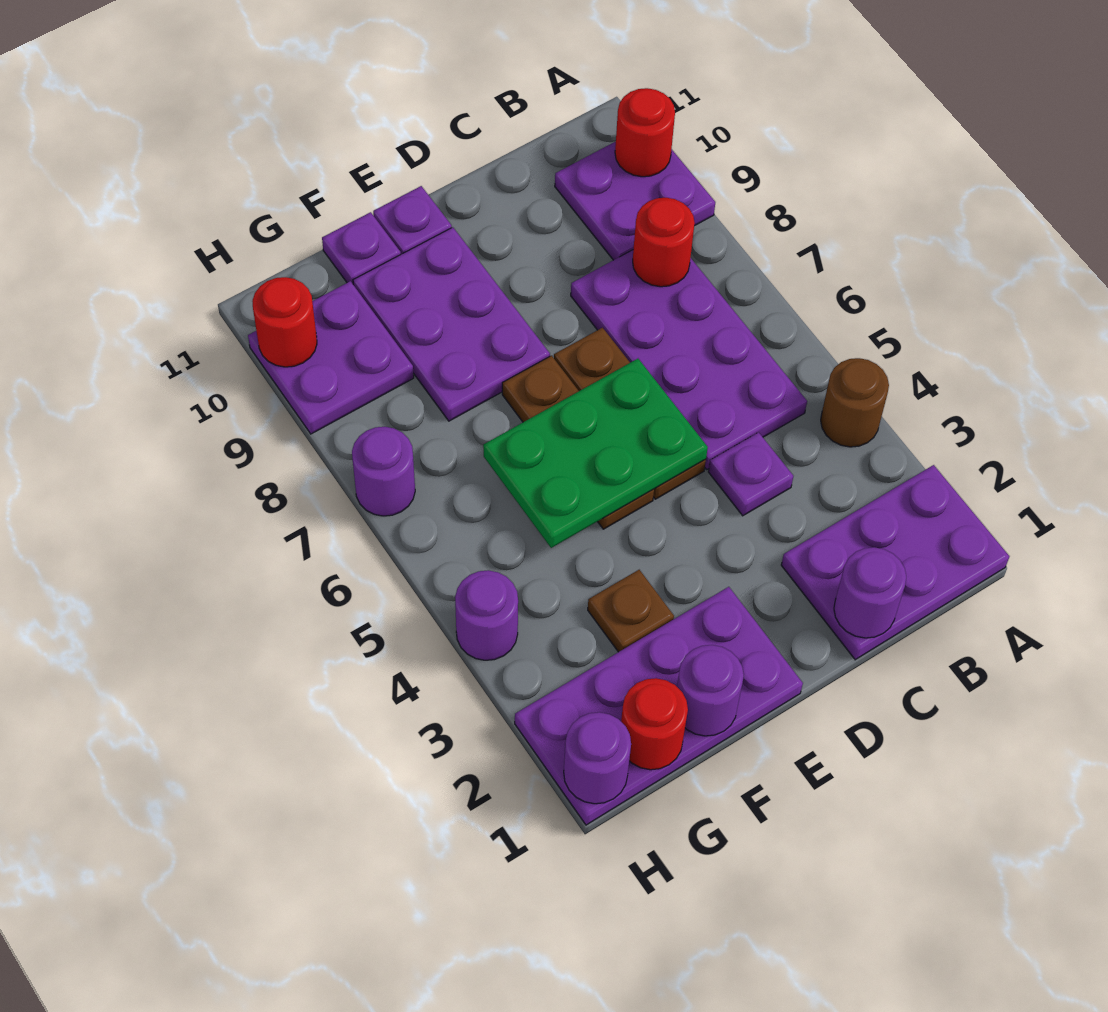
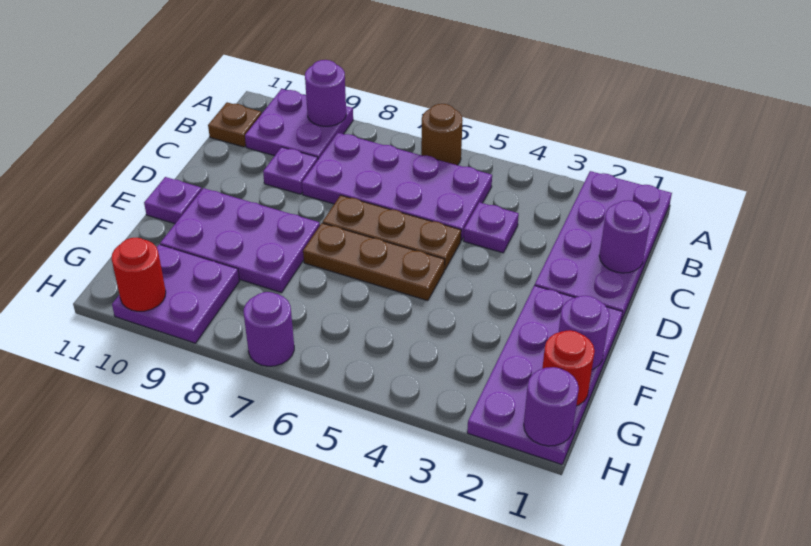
purple plate A1:C2 level 1 -> purple plate A1:D2 level 1
brown round brick A4 level 1 -> brown round brick A6 level 1
red round brick A10 level 2 -> none
red round brick B8 level 2 -> none
green plate D5:F6 level 2 -> none
brown plate F3 level 1 -> brown plate B11 level 1
purple plate F11 level 1 -> purple plate C9 level 1
purple round brick H4 level 1 -> purple round brick A9 level 2

